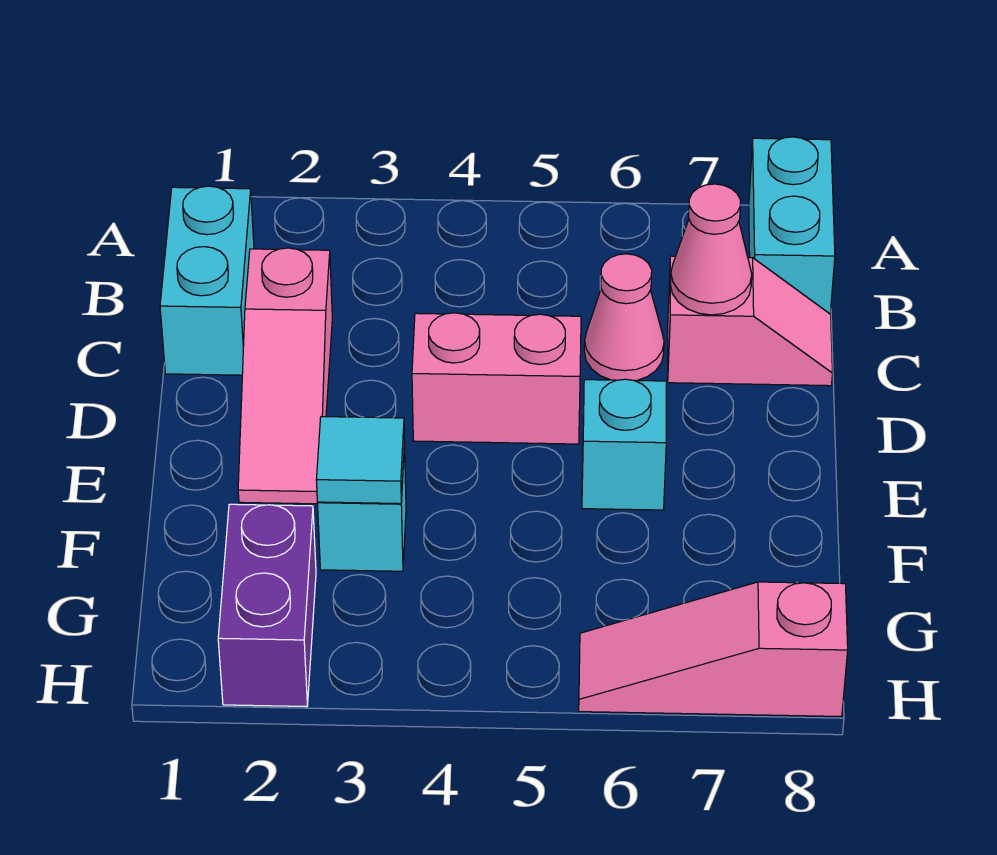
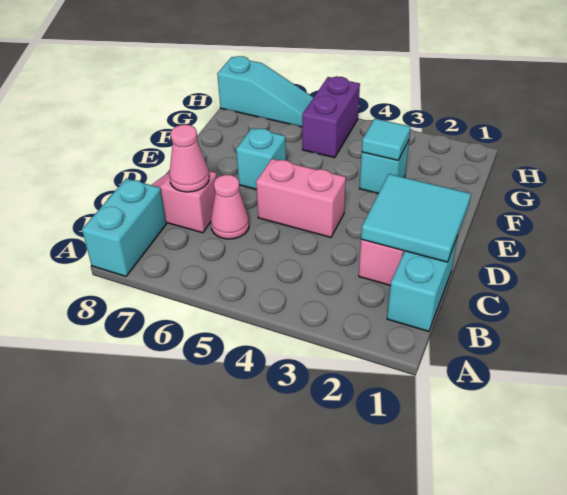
none -> cyan tile C1:D2 level 2
purple brick G2:H2 level 1 -> purple brick G5:H5 level 1
pink slope H6:H8 level 1 top 8 -> cyan slope H6:H8 level 1 top 8

